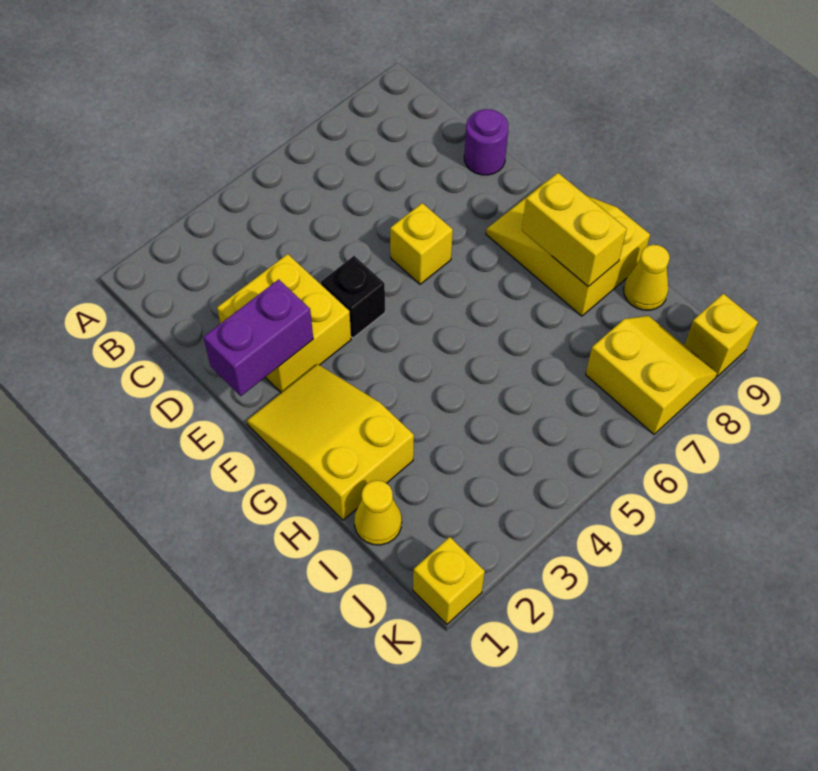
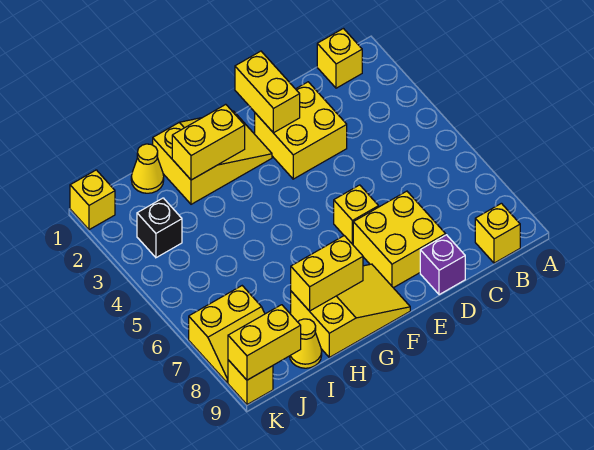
none -> yellow brick B1 level 1
none -> yellow brick B9 level 1
none -> yellow brick D7:E8 level 1
purple round brick D9 level 1 -> purple brick D9 level 1
purple brick E1:E2 level 2 -> yellow brick E1:E2 level 2
black brick E4 level 1 -> black brick J3 level 1
none -> yellow brick G2:H2 level 2
none -> yellow brick J9:K9 level 2

